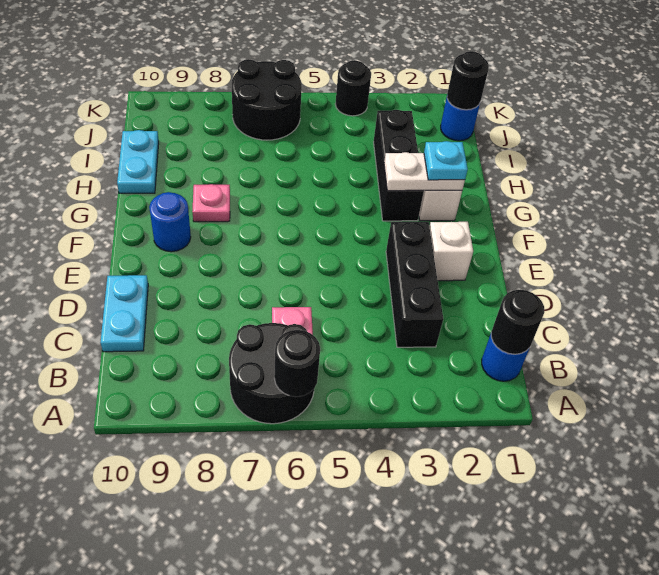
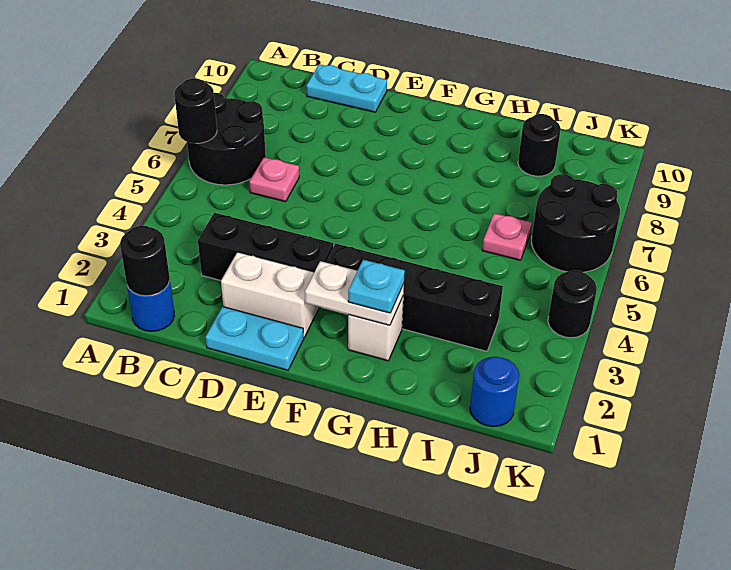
white brick E2 level 1 -> white brick D2:E2 level 1
blue round brick F9 level 1 -> none
white plate G2:G3 level 2 -> white plate F2:G2 level 2
black brick G3:I3 level 1 -> black brick F3:I3 level 1
pink plate G8 level 1 -> pink plate I6 level 1
cyan plate H10:I10 level 1 -> cyan plate D1:E1 level 1
black round brick J1 level 2 -> black round brick I9 level 1

